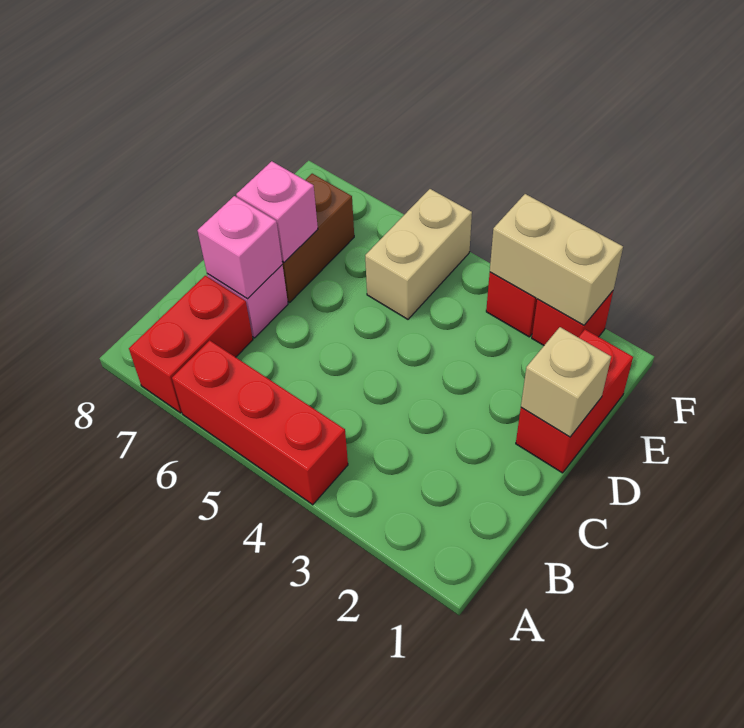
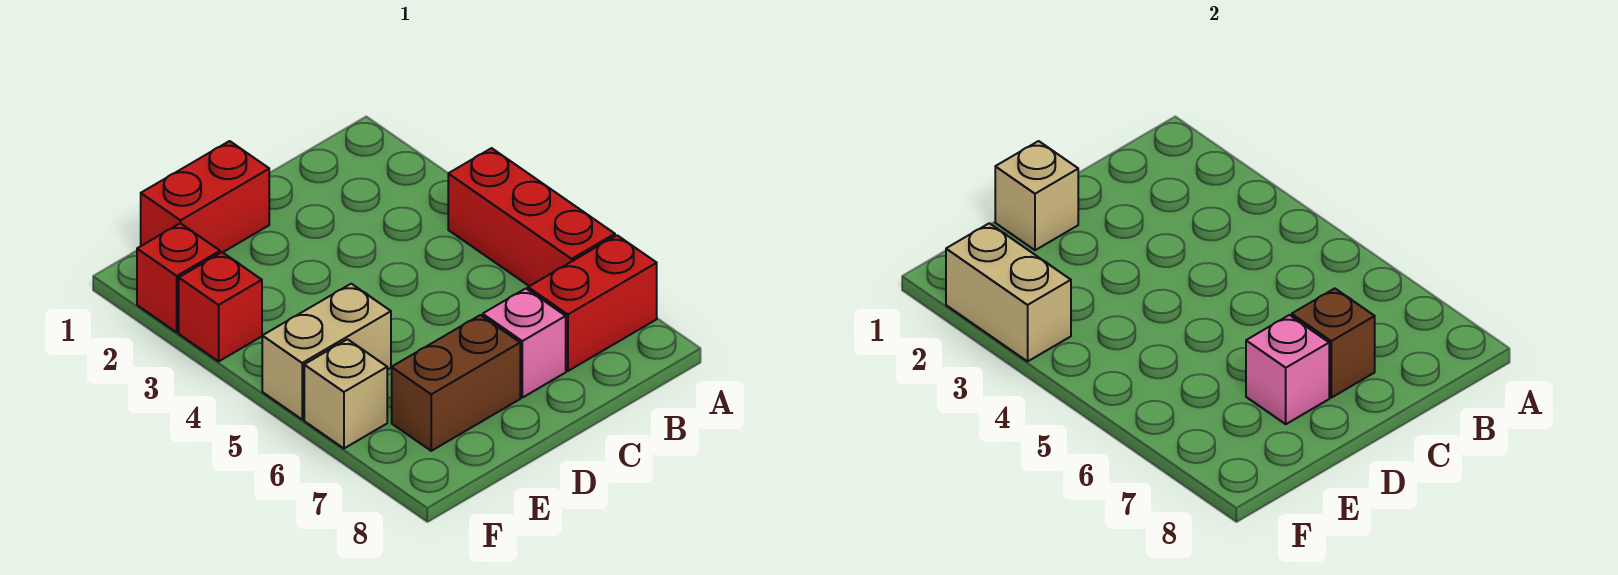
pink brick C7 level 2 -> brown brick C7 level 2
none -> tan brick F6 level 1

